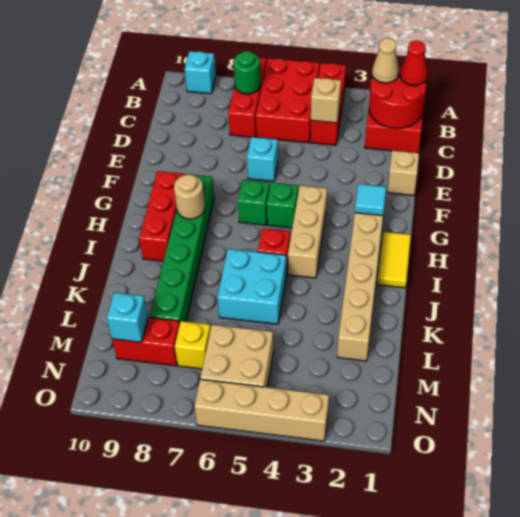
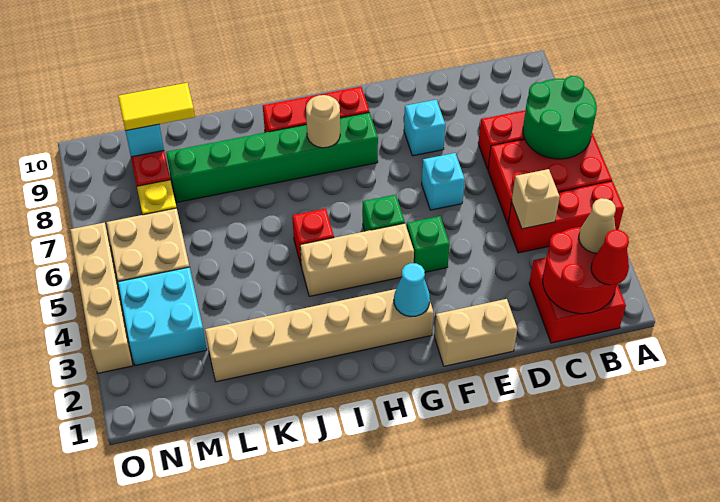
cyan brick A9 level 1 -> cyan brick E8 level 1
green round brick B7 level 2 -> green round brick A6:B7 level 2
tan brick E1 level 1 -> tan brick E1:F1 level 1
cyan tile G2 level 2 -> cyan cone G2 level 2
green brick G6 level 1 -> green brick F4 level 1
yellow tile H1:I1 level 1 -> yellow tile L9:M9 level 3
cyan brick J5:K6 level 1 -> cyan brick M3:N4 level 1

